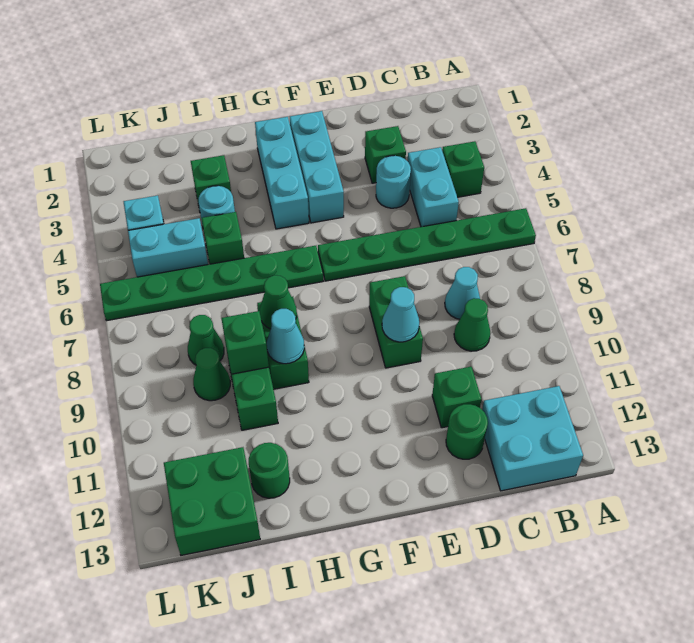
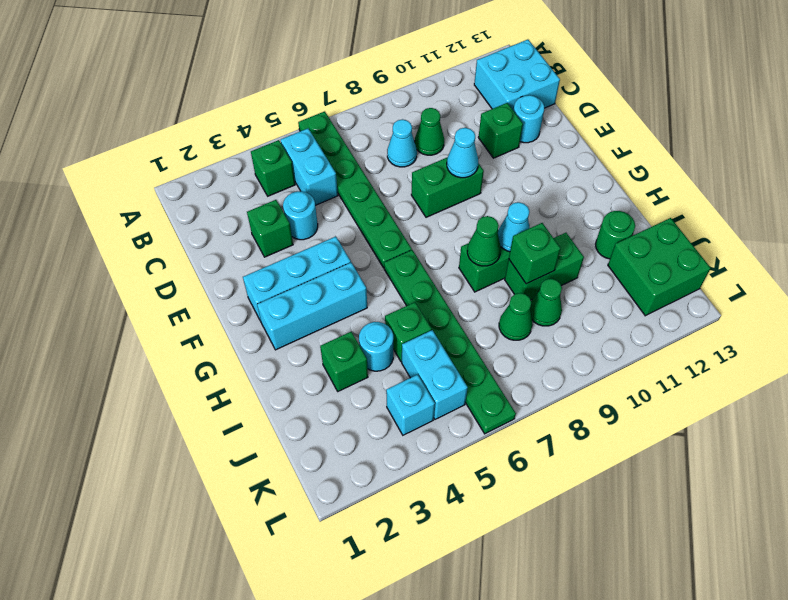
cyan brick C4:C5 level 1 -> cyan brick B5:C5 level 1
green round brick D12 level 1 -> cyan round brick D12 level 1

